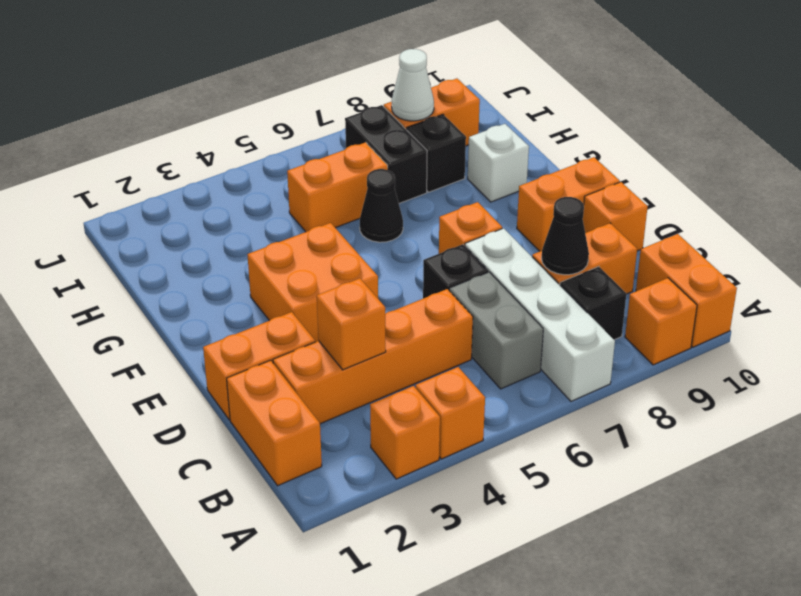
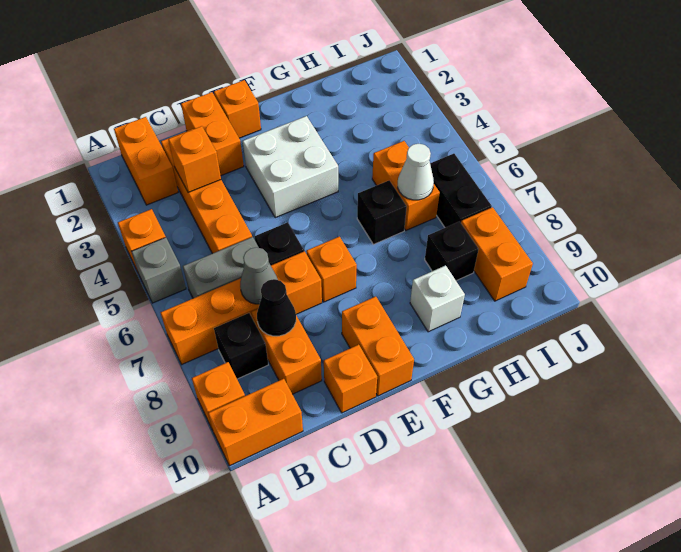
orange brick A3 level 1 -> orange brick E1 level 1
none -> grey brick A5 level 1
white brick A7:D7 level 1 -> orange brick A7:D7 level 1
orange brick B1:C1 level 1 -> orange brick B1:B2 level 1
none -> grey cone C7 level 2
orange brick E3:F4 level 1 -> white brick E3:F4 level 1
black cone G6 level 1 -> black brick G6 level 1
black brick H7:I7 level 1 -> black brick I6:I7 level 1
white cone I8 level 2 -> white cone H6 level 2

